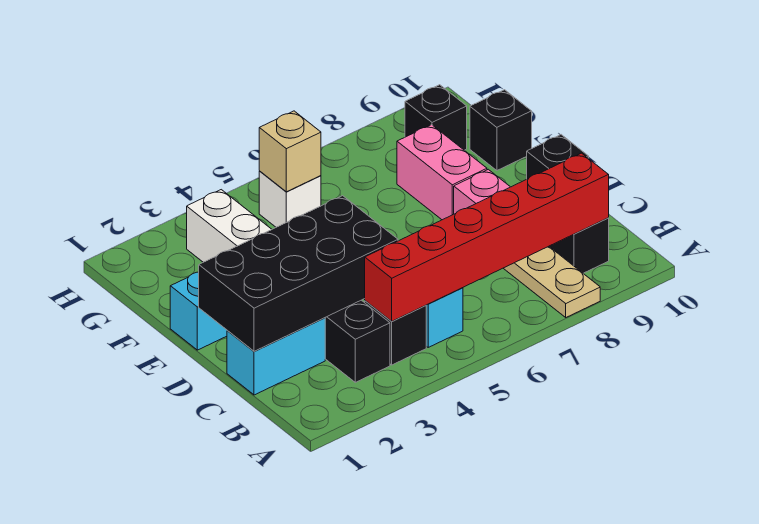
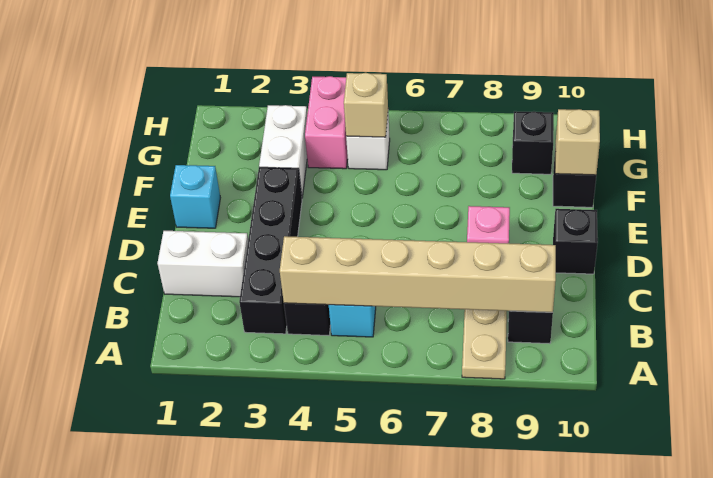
red brick B4:B9 level 2 -> tan brick B4:B9 level 2
cyan brick C1:C2 level 1 -> white brick C1:C2 level 1
black brick C1:D4 level 2 -> none
pink brick E8:F8 level 1 -> pink brick G4:H4 level 1
none -> tan brick F10 level 2

